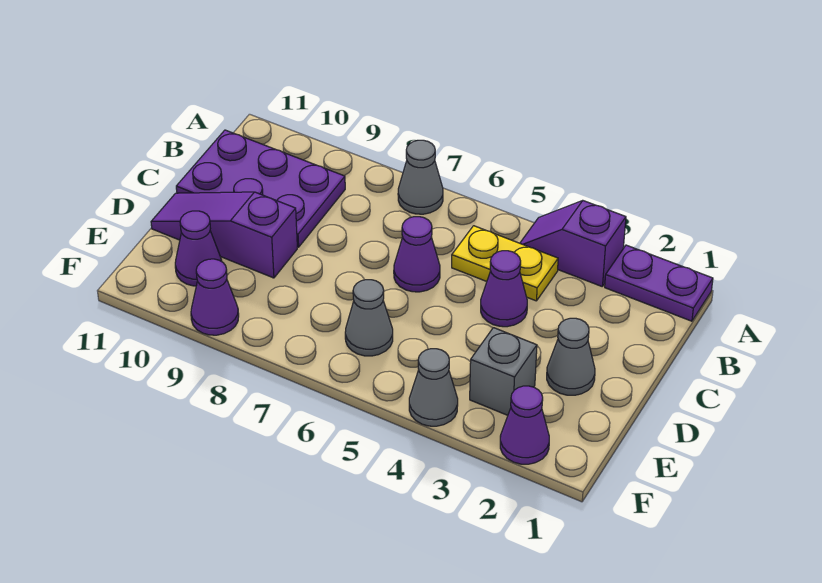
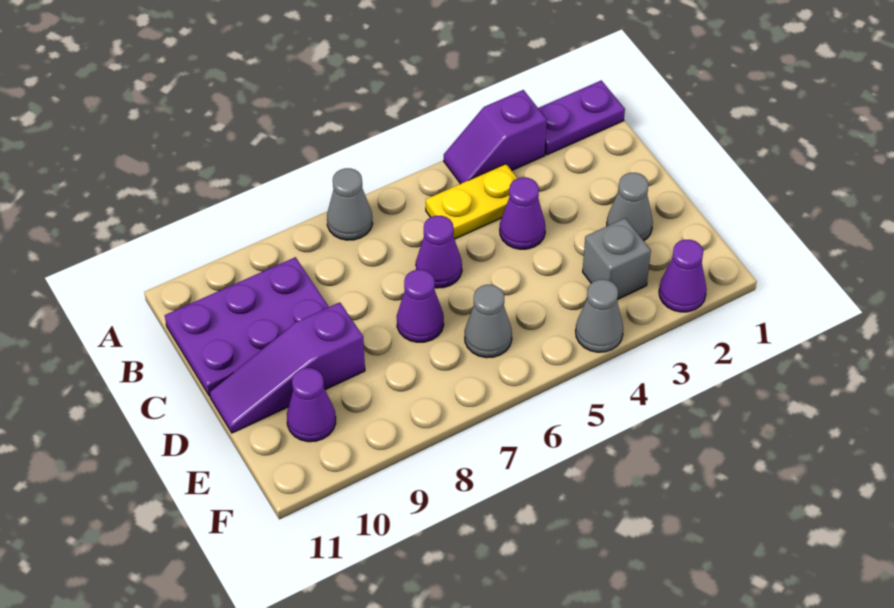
purple cone F9 level 1 -> purple cone D7 level 1

